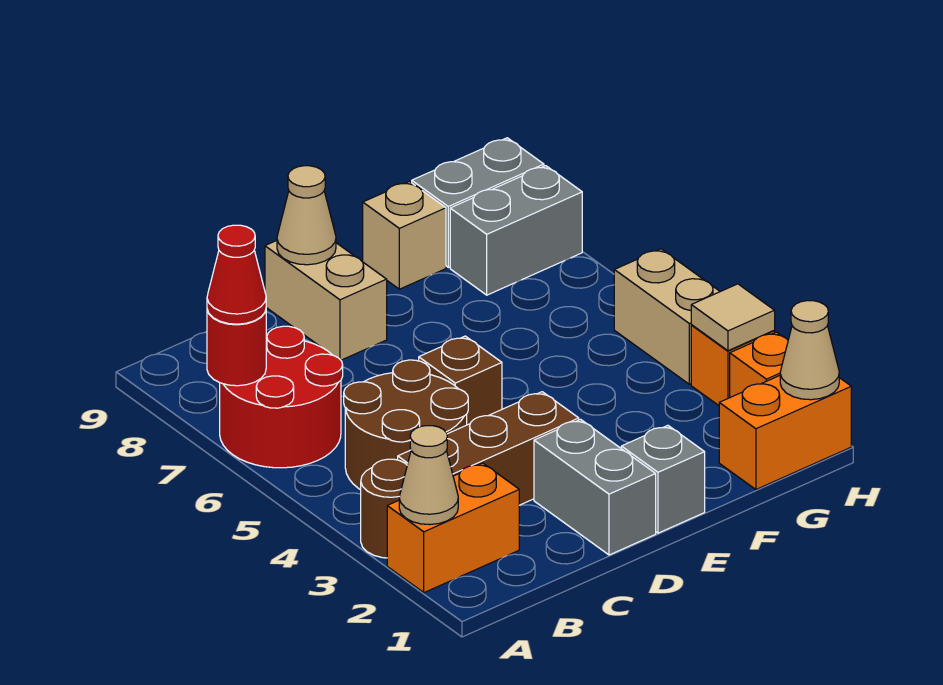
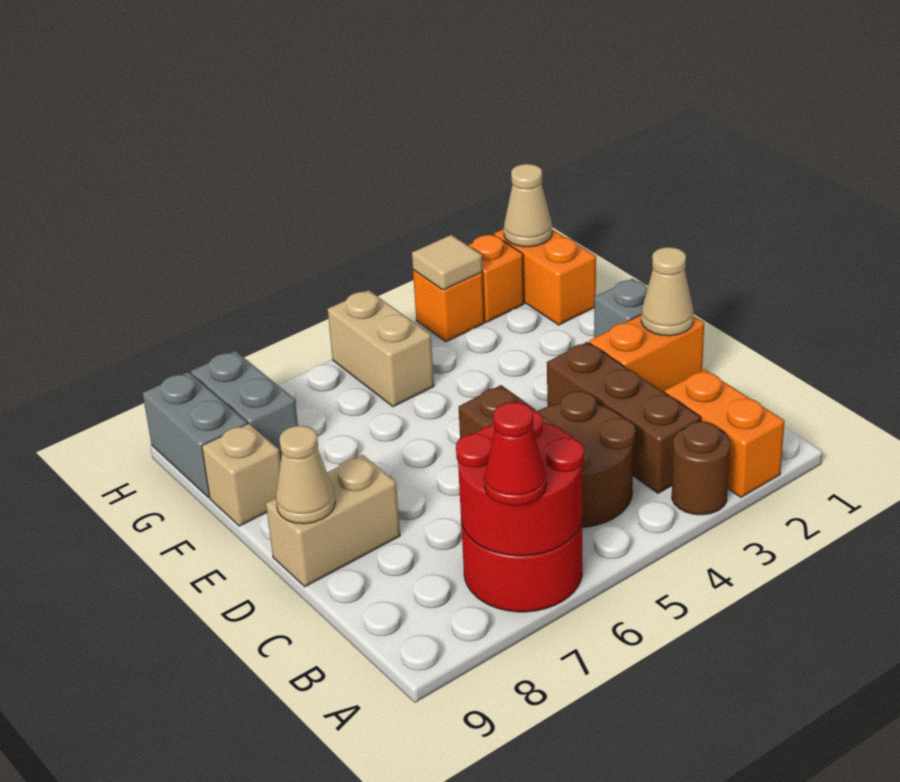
tan cone A2 level 2 -> tan cone D1 level 2
red round brick A7 level 2 -> red round brick A6:B7 level 2
grey brick D1:D2 level 1 -> orange brick D1:D2 level 1
tan brick H4:H5 level 1 -> tan brick G5:H5 level 1

